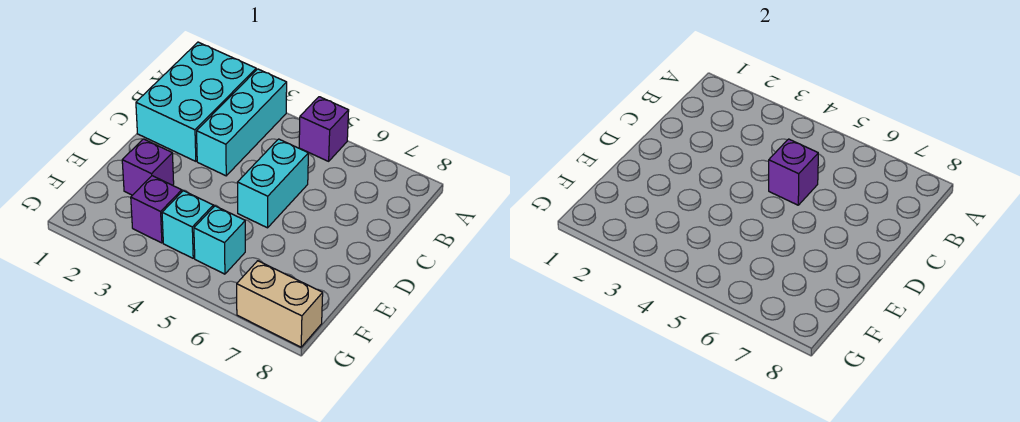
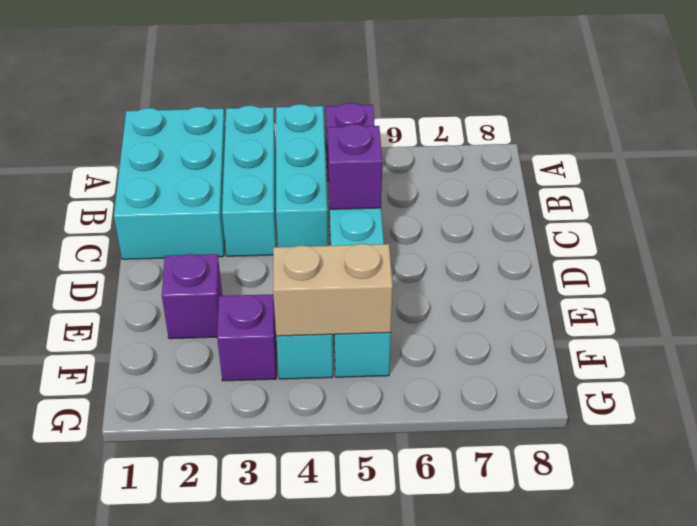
none -> cyan brick A4:C4 level 1
tan brick G7:G8 level 1 -> tan brick F4:F5 level 2

